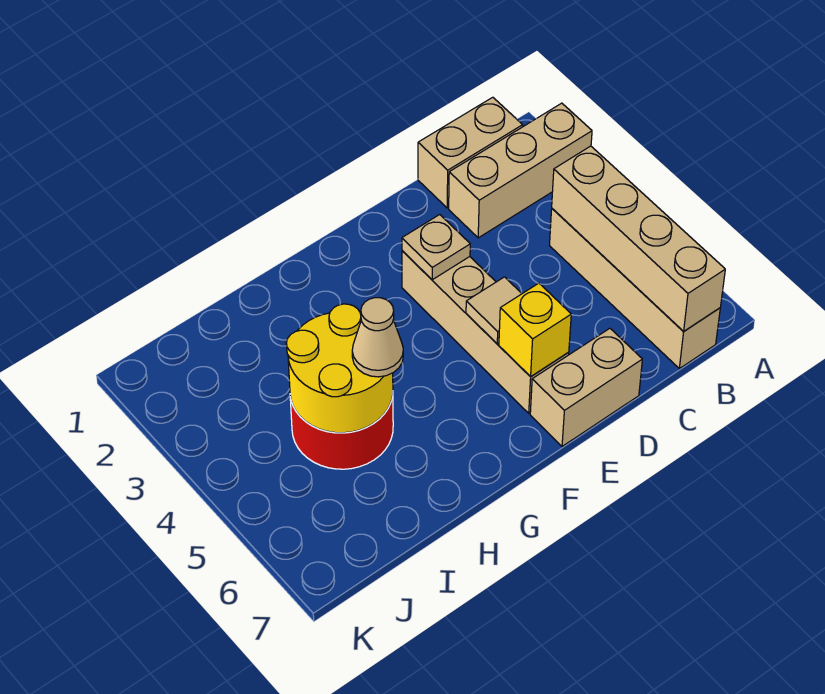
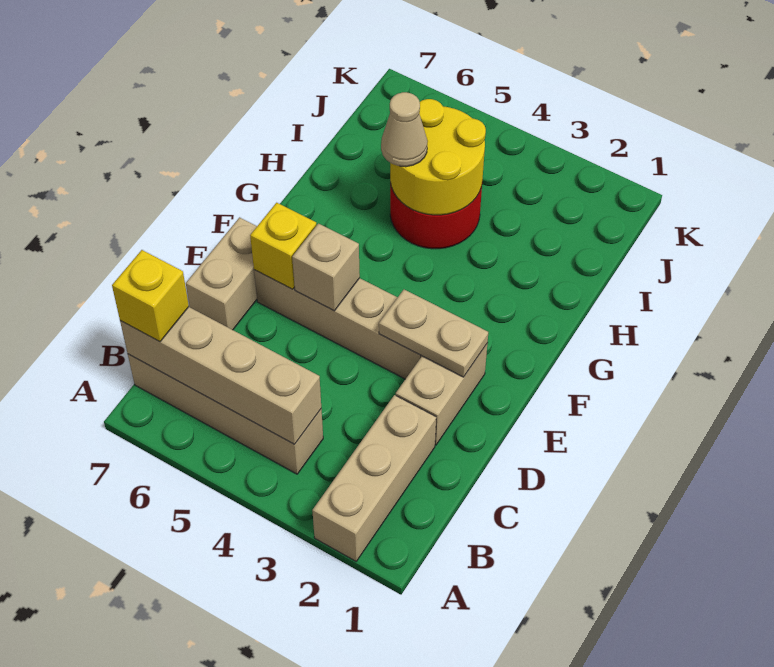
tan brick B1:C1 level 1 -> tan brick D2:E2 level 1
none -> yellow brick B7 level 3
tan plate E3 level 2 -> tan plate E2:E3 level 2
tan tile E5 level 2 -> tan brick E5 level 2

